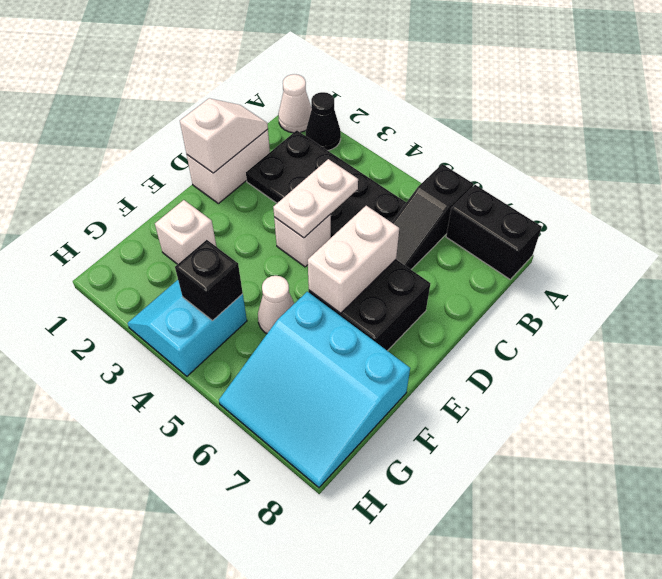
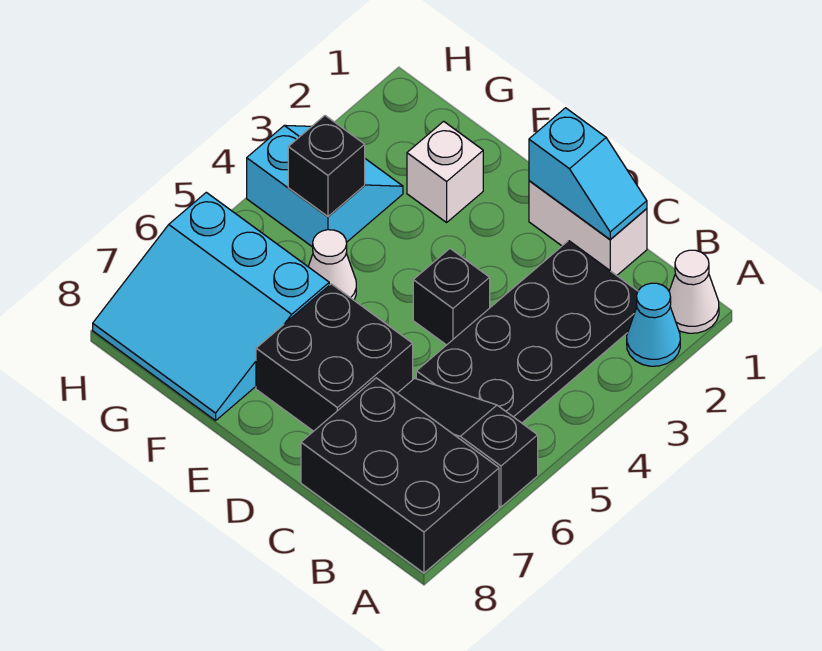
black cone A2 level 1 -> cyan cone A2 level 1
black brick A7:A8 level 1 -> black brick A7:C8 level 1
white slope C1:D1 level 2 top D -> cyan slope C1:D1 level 2 top D
white plate C4:D4 level 2 -> none
white brick D4 level 1 -> black brick D4 level 1
white brick D6:E6 level 2 -> none
cyan slope F6:H8 level 1 top F -> cyan slope F6:H8 level 1 top 6

